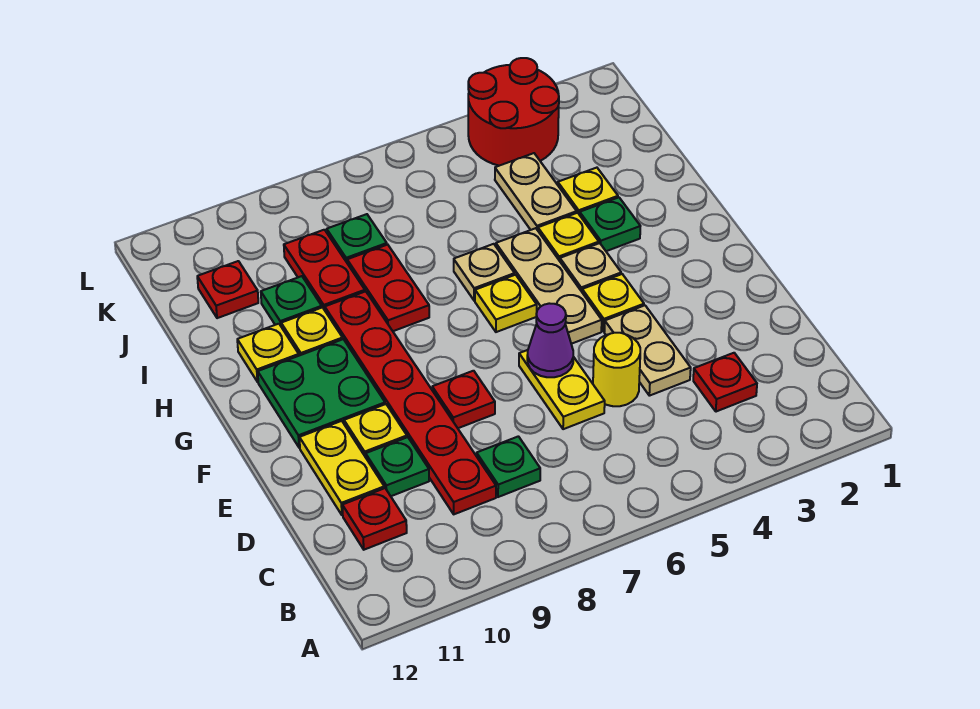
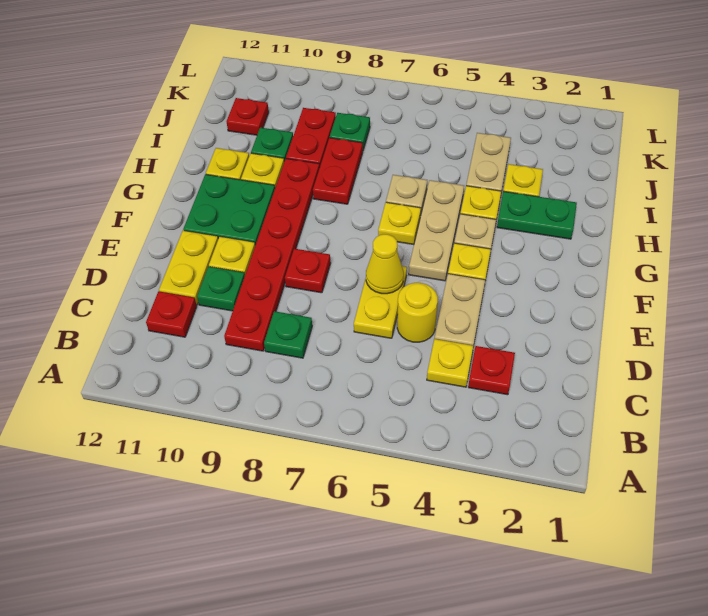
none -> yellow plate C4 level 1
purple cone E6 level 2 -> yellow cone E6 level 2
green plate H3 level 1 -> green plate H2:H3 level 1
red round brick K3:L4 level 1 -> none

